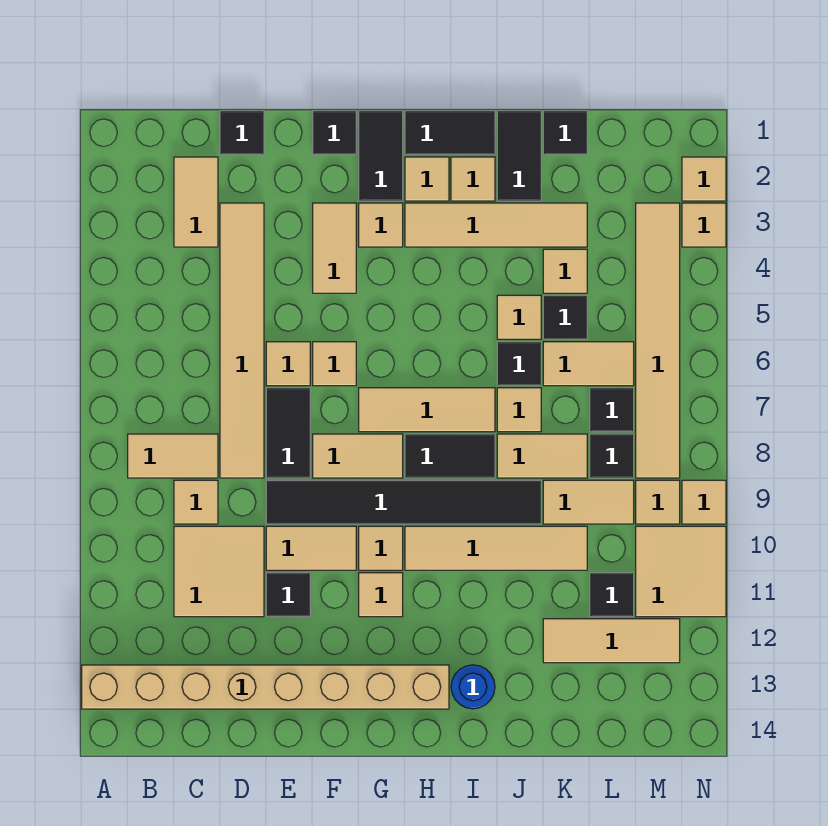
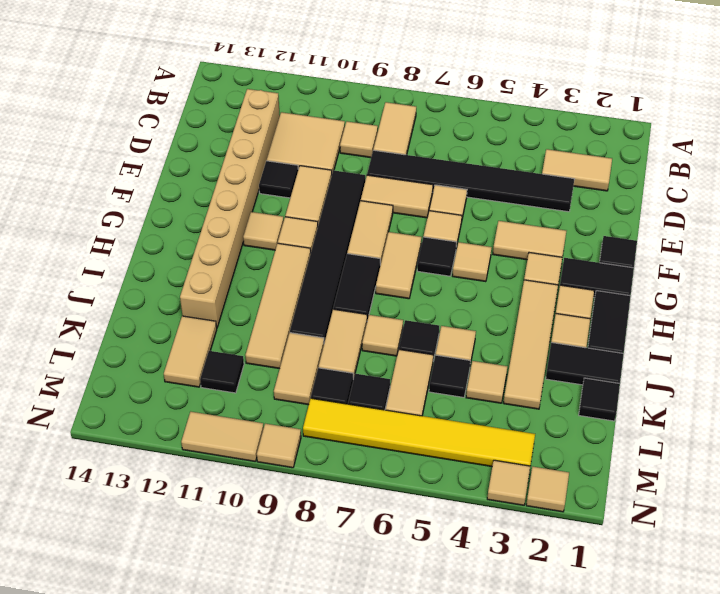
tan brick A13:H13 level 1 -> tan brick C12:J12 level 1
black tile D1 level 1 -> black tile G6 level 1
tan tile D3:D8 level 1 -> black tile D3:D8 level 1
black tile E7:E8 level 1 -> tan tile E7:E8 level 1
tan tile G7:I7 level 1 -> tan tile G7:H7 level 1
blue round brick I13 level 1 -> none
tan tile K12:M12 level 1 -> tan tile K12:L12 level 1
tan tile M3:M8 level 1 -> yellow tile M3:M8 level 1
tan tile M9 level 1 -> tan tile G5 level 1
tan tile M10:N11 level 1 -> tan tile N10:N11 level 1

